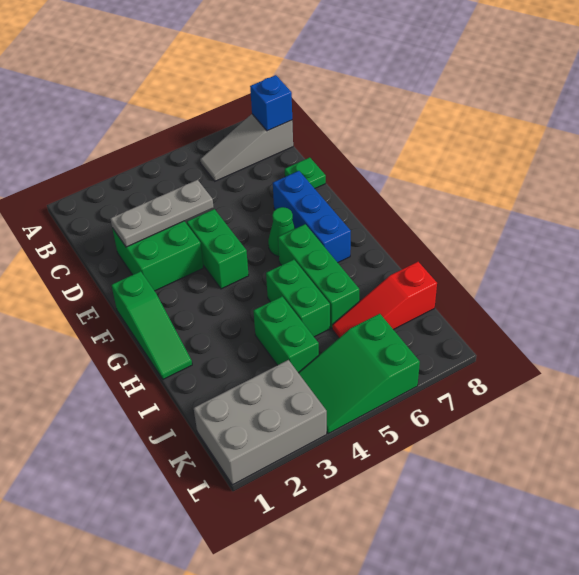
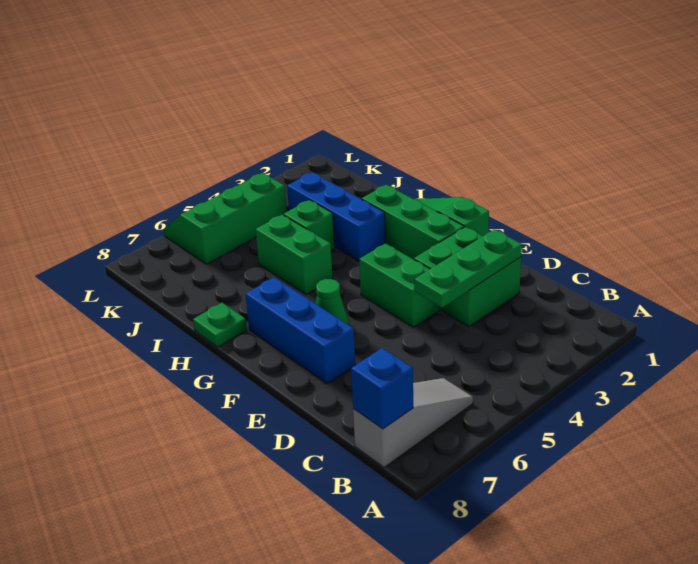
grey plate D2:D4 level 2 -> green plate D2:D4 level 2
green plate D8 level 1 -> green plate H8 level 1
green brick G6:I6 level 1 -> green brick F2:H2 level 1
none -> blue brick H3:J3 level 1
green brick I4:J4 level 1 -> green brick I4 level 1
red slope J6:J8 level 1 top 8 -> none
grey brick K1:L3 level 1 -> none
green slope K4:L6 level 1 top 6 -> green slope K4:L6 level 1 top K

